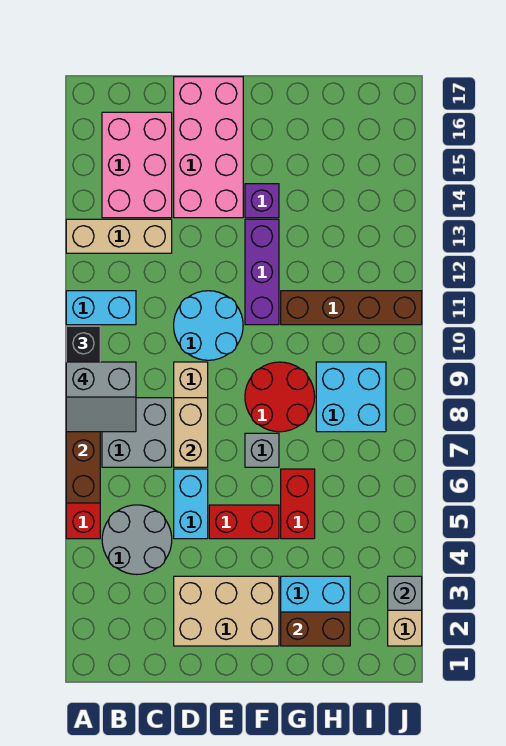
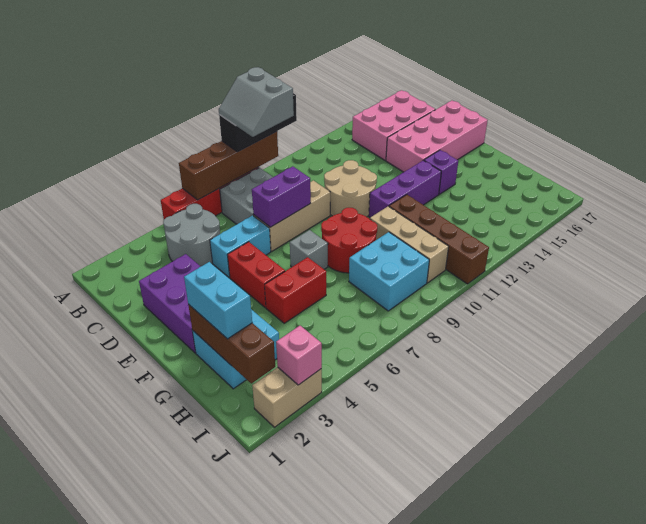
cyan brick A11:B11 level 1 -> cyan brick G2:H2 level 3
tan brick A13:C13 level 1 -> tan brick G10:I10 level 1
tan brick D2:F3 level 1 -> purple brick D2:F3 level 1
tan brick D7:D8 level 2 -> purple brick D7:D8 level 2
cyan round brick D10:E11 level 1 -> tan round brick D10:E11 level 1
brown brick G2:H2 level 2 -> brown brick G2:I2 level 2
grey brick J3 level 2 -> pink brick J3 level 2

